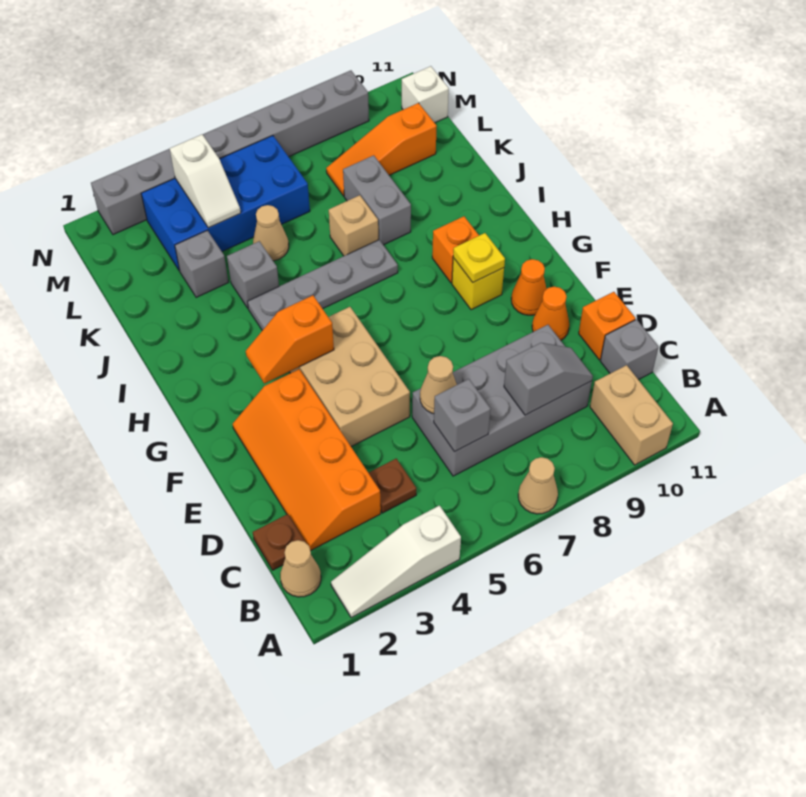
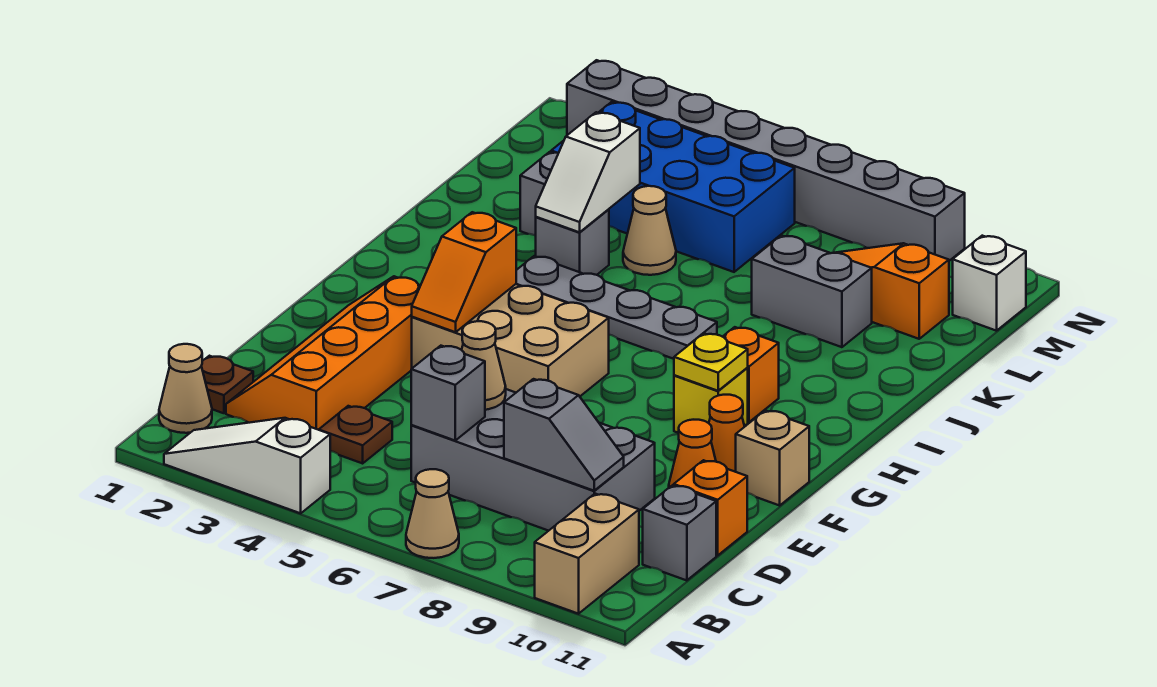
tan brick E4:G5 level 1 -> tan brick F4:G6 level 1
orange slope G3:G4 level 2 top 4 -> orange slope F4:G4 level 2 top G
tan brick J7 level 1 -> tan brick F11 level 1
grey brick J8:K8 level 1 -> grey brick K8:K9 level 1
white slope L4:M4 level 2 top M -> white slope J4:K4 level 2 top K

